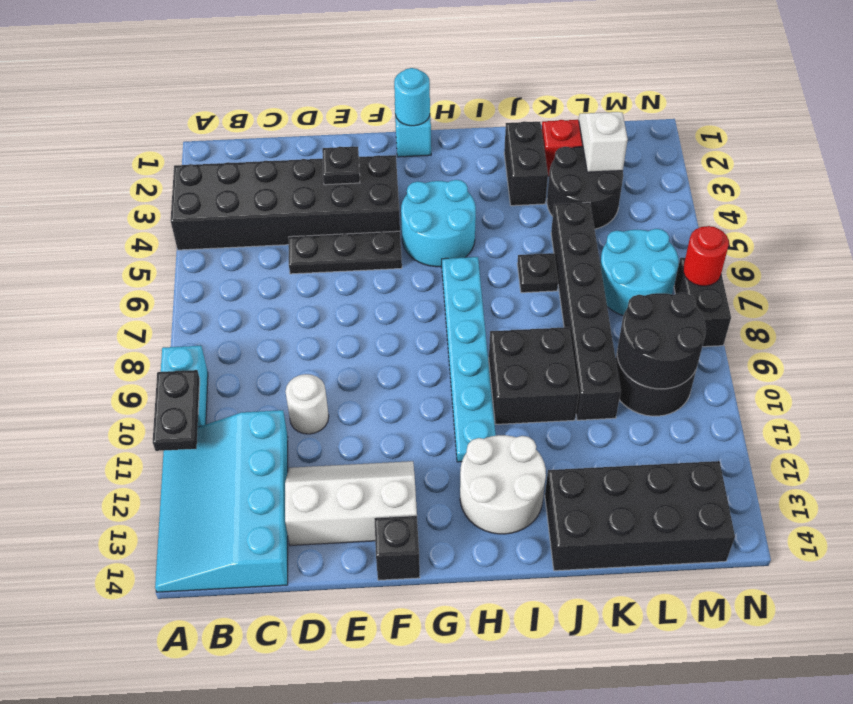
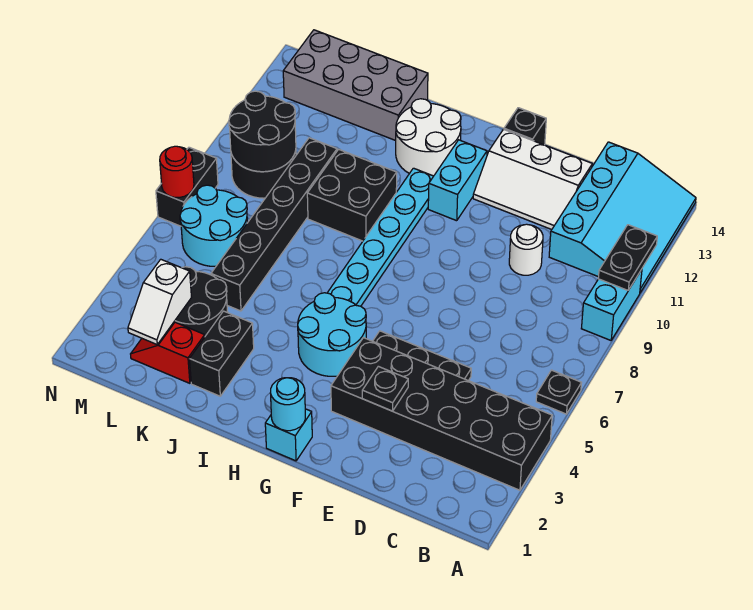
none -> cyan brick G11:G12 level 1
black plate J6 level 1 -> black plate A6 level 1
black brick J13:M14 level 1 -> grey brick J13:M14 level 1

